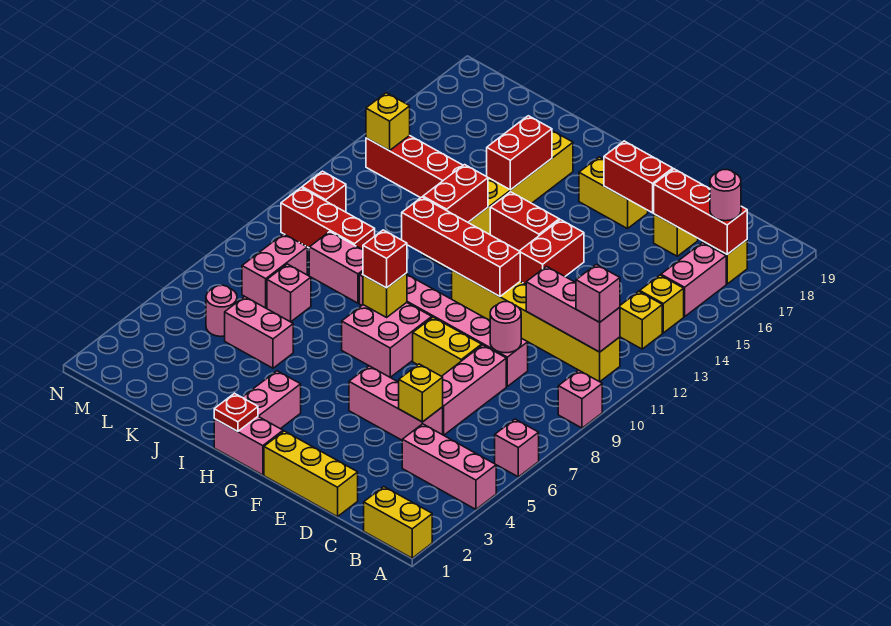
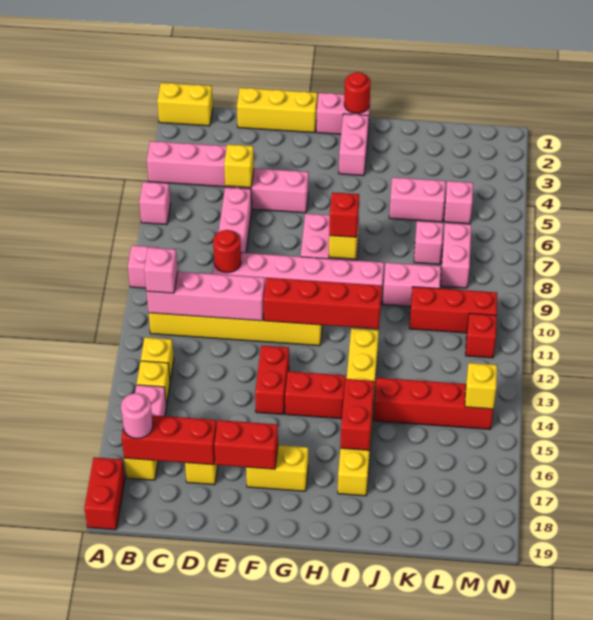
pink brick B11:D11 level 2 -> pink brick B11:E11 level 2
pink round brick D9 level 2 -> red round brick D9 level 2
yellow brick E8:F8 level 1 -> none
red plate H1 level 2 -> red round brick H1 level 2
red brick I12:I13 level 2 -> red brick A18:A19 level 1
pink round brick L5 level 1 -> pink brick L5 level 1

